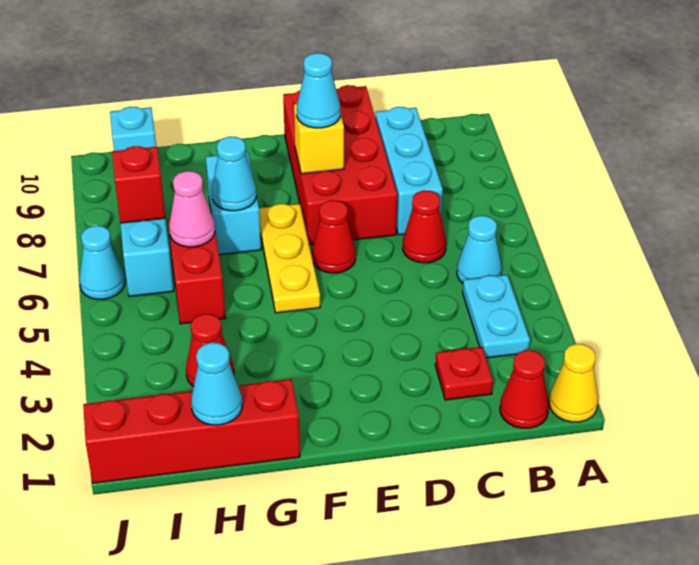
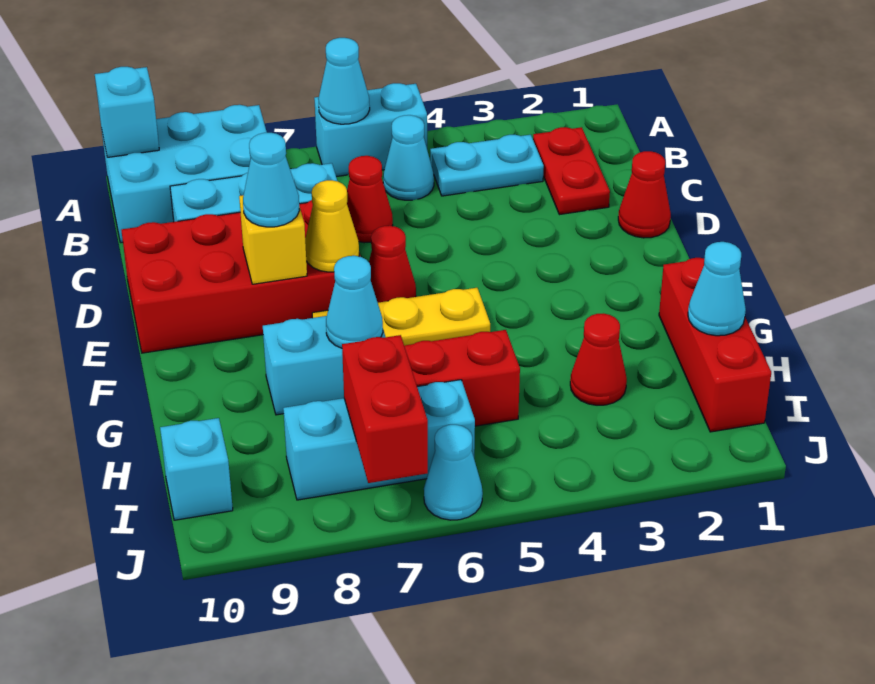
yellow cone A1 level 1 -> yellow cone E7 level 2
none -> cyan brick A5:A6 level 1
none -> cyan cone A6 level 2
none -> cyan brick A8:B10 level 1
none -> cyan brick A10 level 2
red cone B1 level 1 -> red cone D1 level 1
red plate C2 level 1 -> red plate B2:C2 level 1
red brick G1:J1 level 1 -> red brick G1:I1 level 1
pink cone H6 level 2 -> none
red brick I7 level 2 -> red brick I7:J7 level 2

